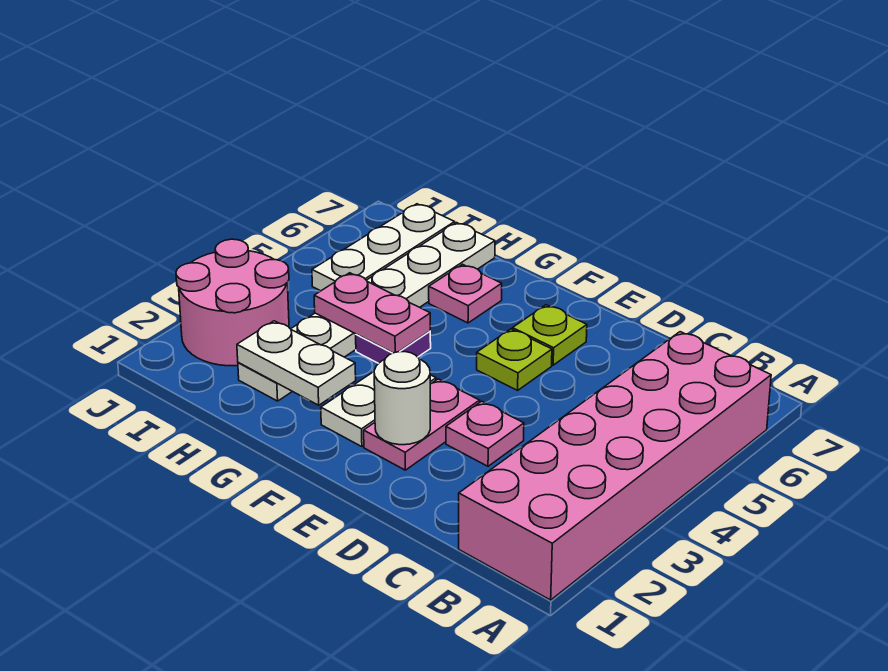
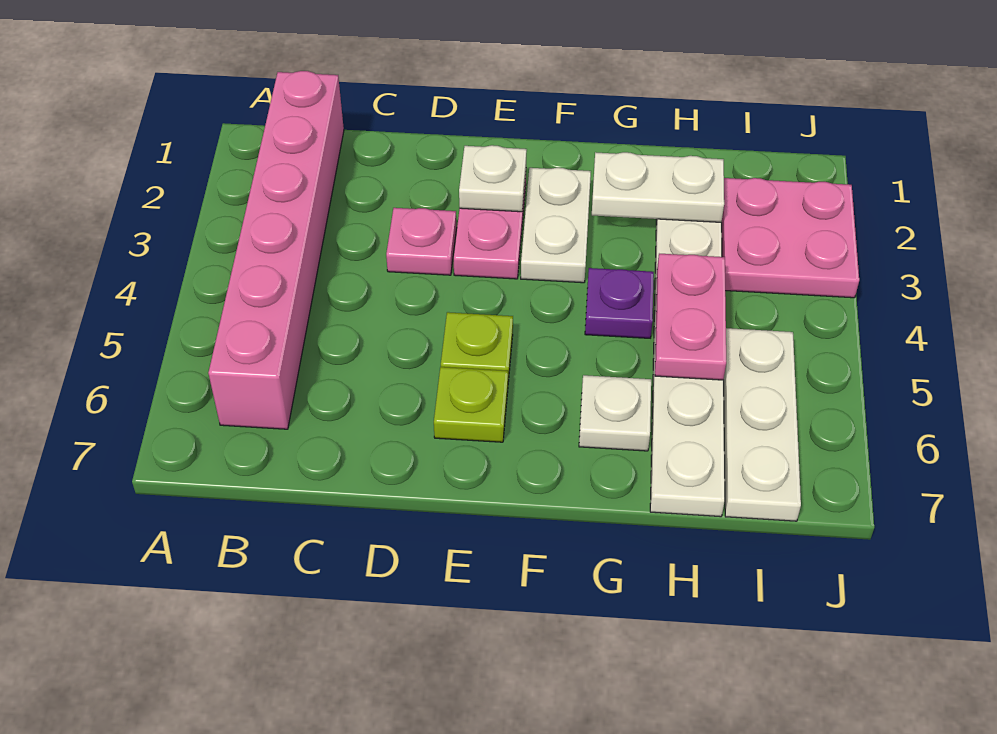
pink brick A1:B6 level 1 -> pink brick B1:B6 level 1
white round brick E2 level 2 -> white plate E2 level 2
pink plate G4:H4 level 2 -> pink plate H4:H5 level 2
pink plate G6 level 1 -> white plate G6 level 1
pink round brick I2:J3 level 1 -> pink plate I2:J3 level 1

